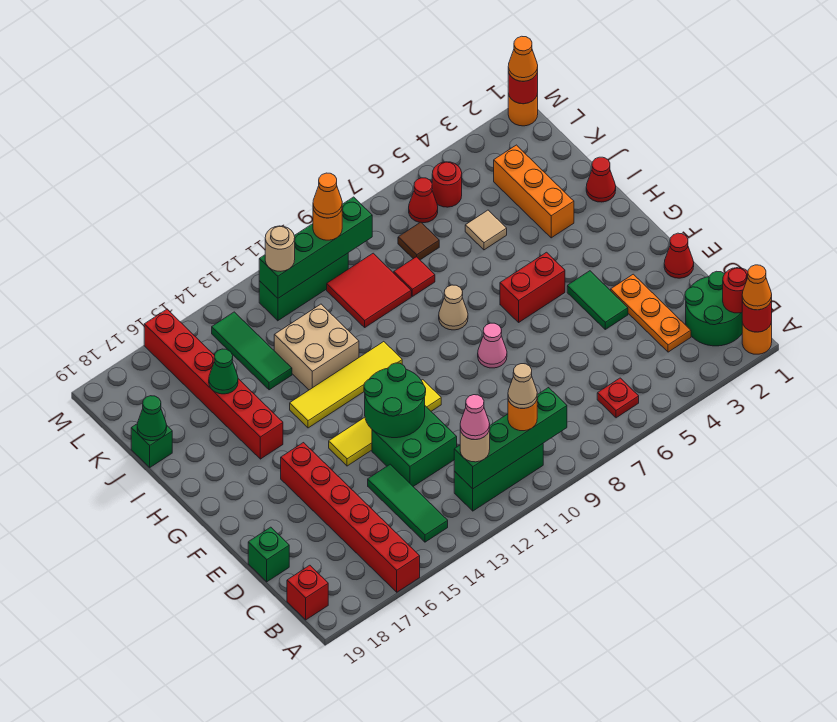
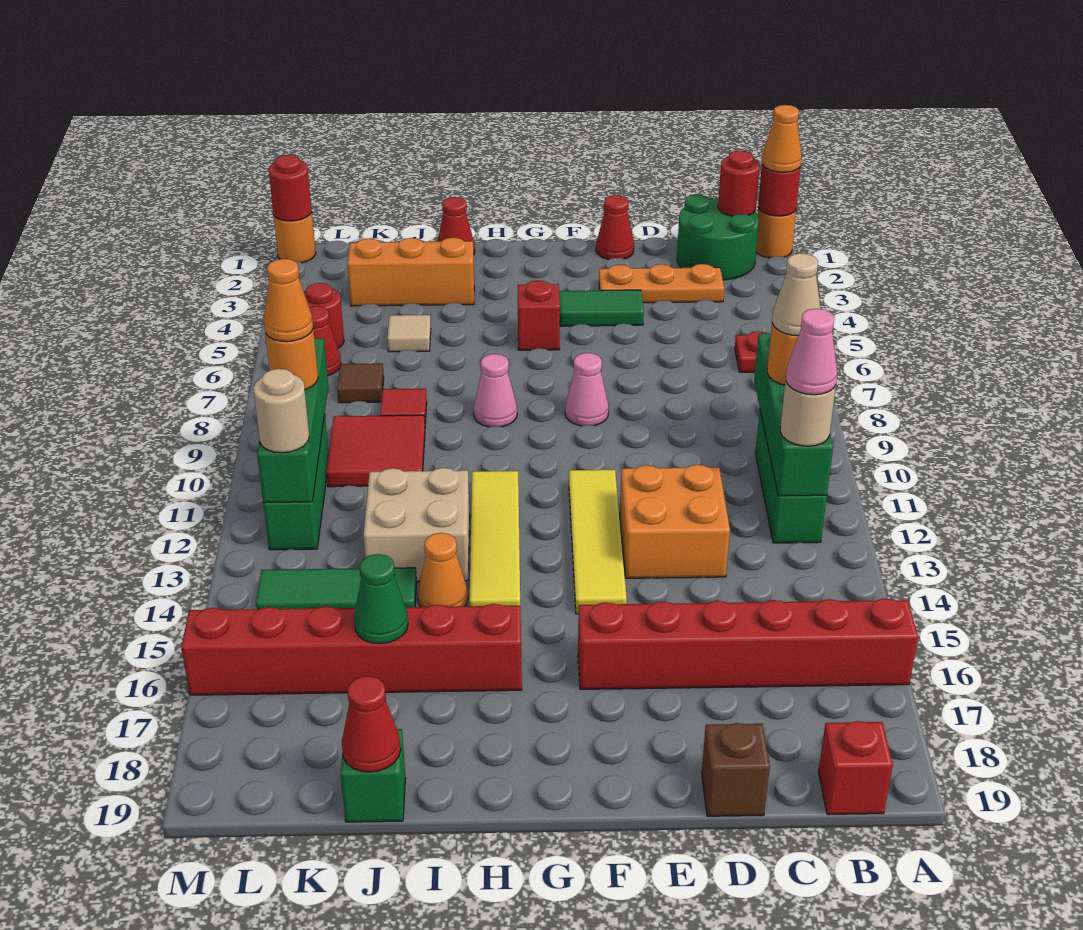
green tile B14:D14 level 1 -> none
green brick D12:E13 level 1 -> orange brick D12:E13 level 1
green brick D19 level 1 -> brown brick D19 level 1
green round brick E12:F13 level 2 -> none
red brick G5:G6 level 1 -> red brick G5 level 1
tan cone H8 level 1 -> pink cone H8 level 1
green cone J19 level 2 -> red cone J19 level 2
orange cone M1 level 3 -> orange cone I14 level 1

